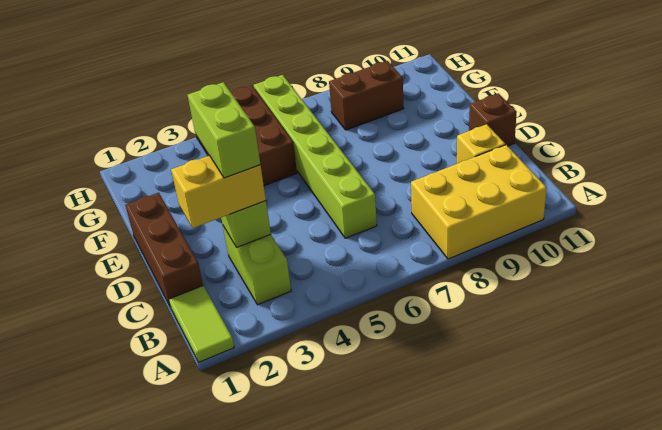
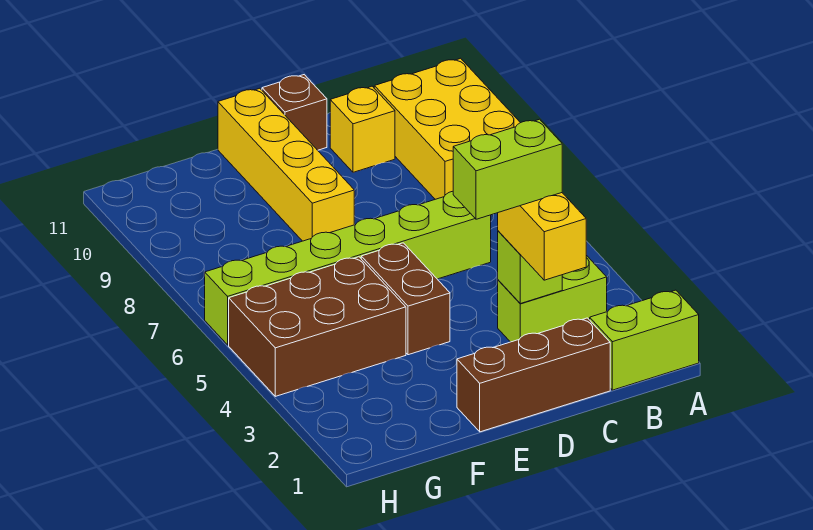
lime tile A1:B1 level 1 -> lime brick A1:B1 level 1
none -> yellow brick E8:E11 level 1
brown brick G8:G9 level 1 -> brown brick E4:E5 level 1

